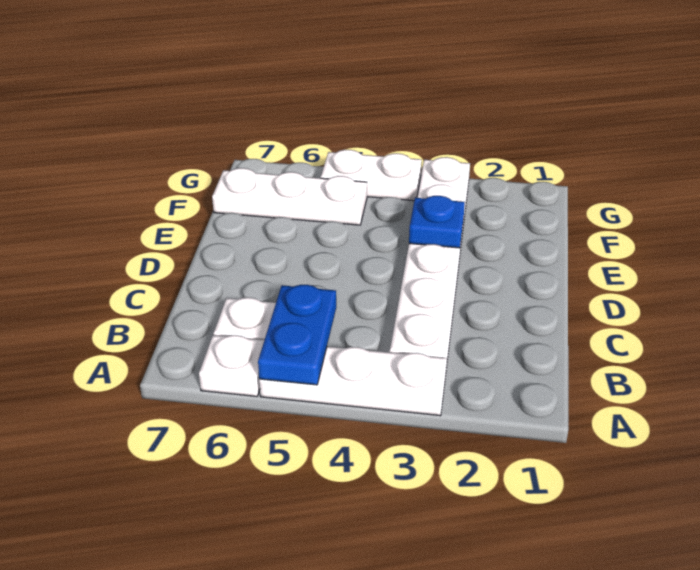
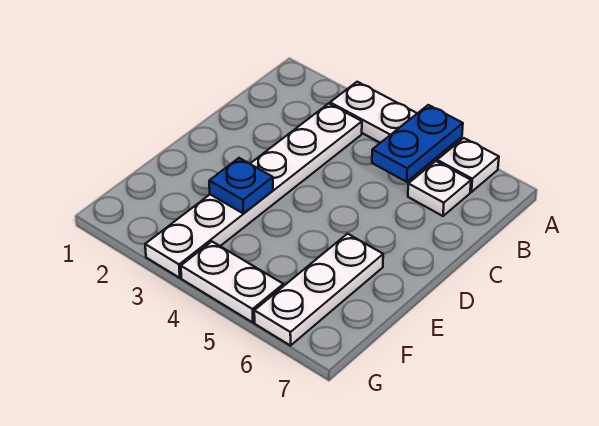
white plate F5:F7 level 1 -> white plate E6:G6 level 1

